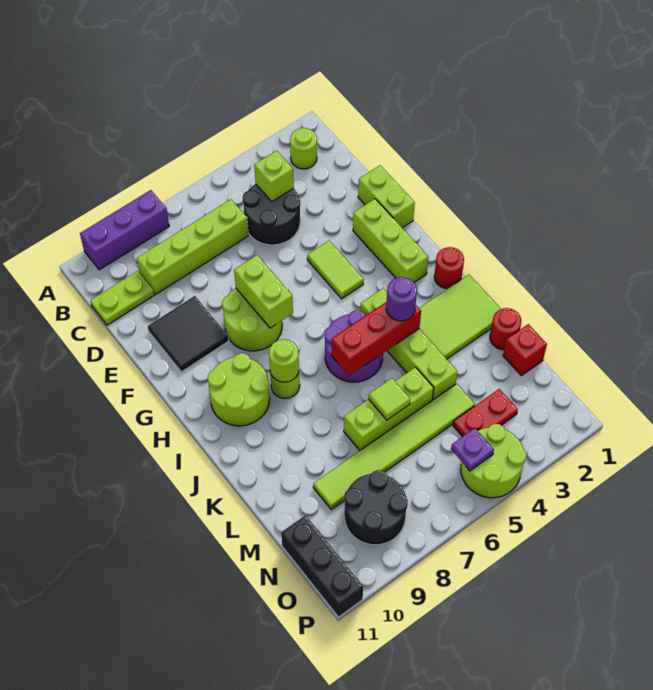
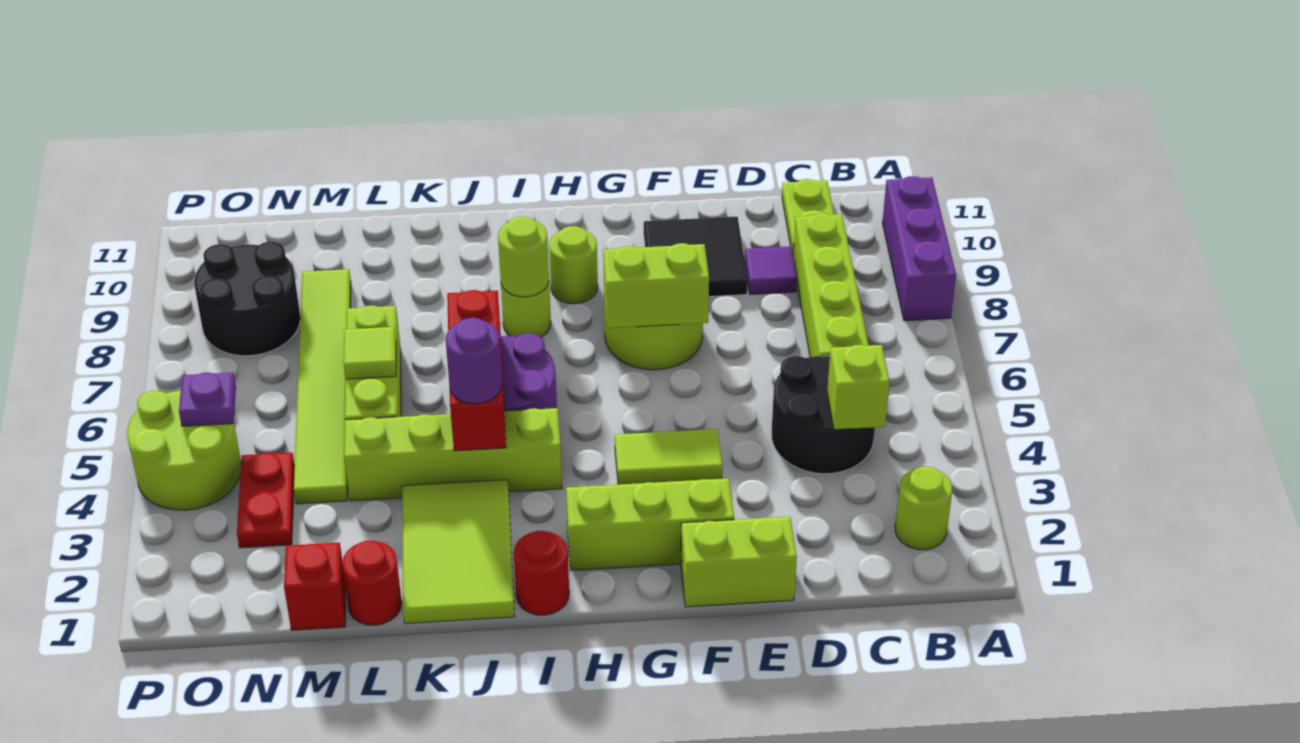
none -> purple tile D9 level 1
lime round brick H9:I10 level 1 -> lime round brick H9 level 1
black brick N11:P11 level 1 -> none

